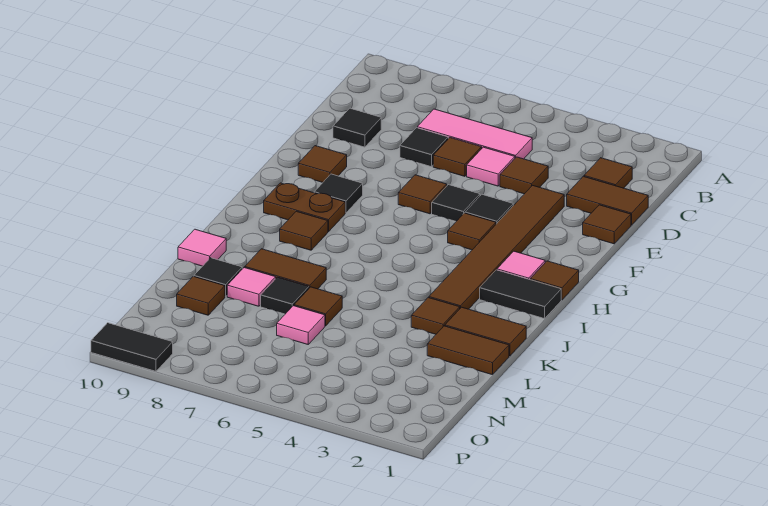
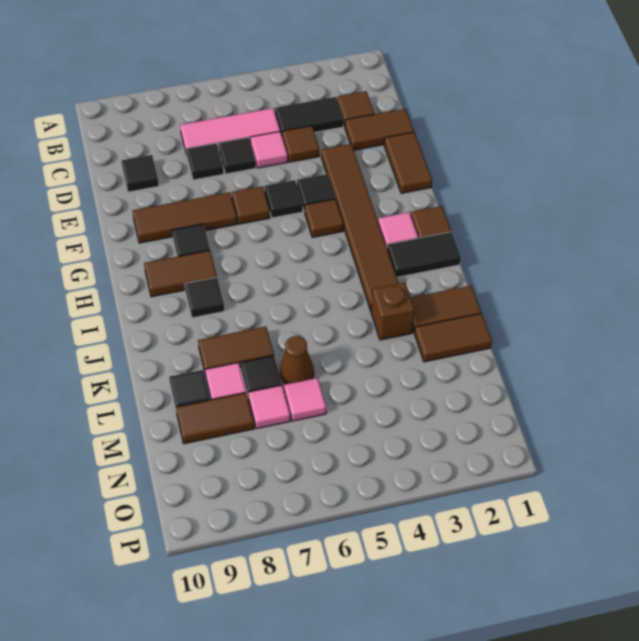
brown tile D6 level 1 -> black tile D6 level 1
brown tile E1 level 1 -> brown tile E1:F1 level 1
brown tile F9 level 1 -> brown tile F7:F9 level 1
brown plate H8:H9 level 1 -> brown tile H8:H9 level 1
brown tile I8 level 1 -> black tile I8 level 1
brown tile K3 level 1 -> brown brick K3 level 1
pink tile K10 level 1 -> pink tile M7 level 1
brown tile L6 level 1 -> brown cone L6 level 1
brown tile M9 level 1 -> brown tile M8:M9 level 1
black tile P9:P10 level 1 -> black tile C3:C4 level 1

